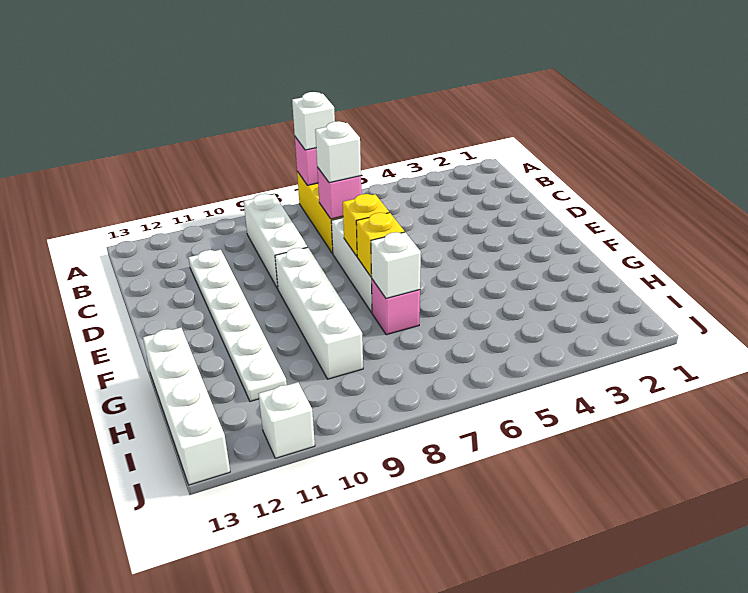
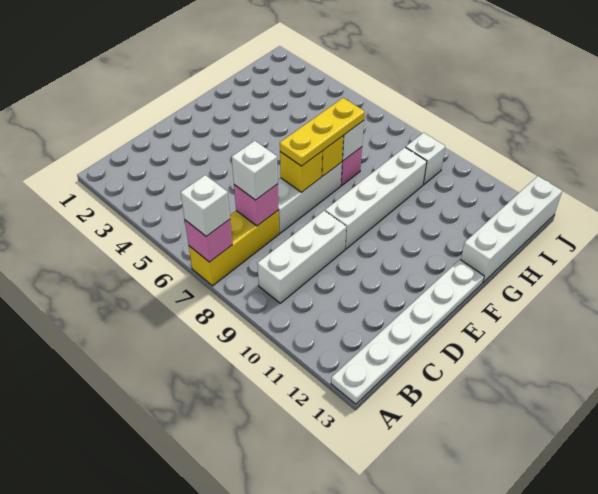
white plate C11:H11 level 1 -> white plate A13:F13 level 1
none -> yellow plate E7:G7 level 3
white brick J11 level 1 -> white brick I9 level 1

